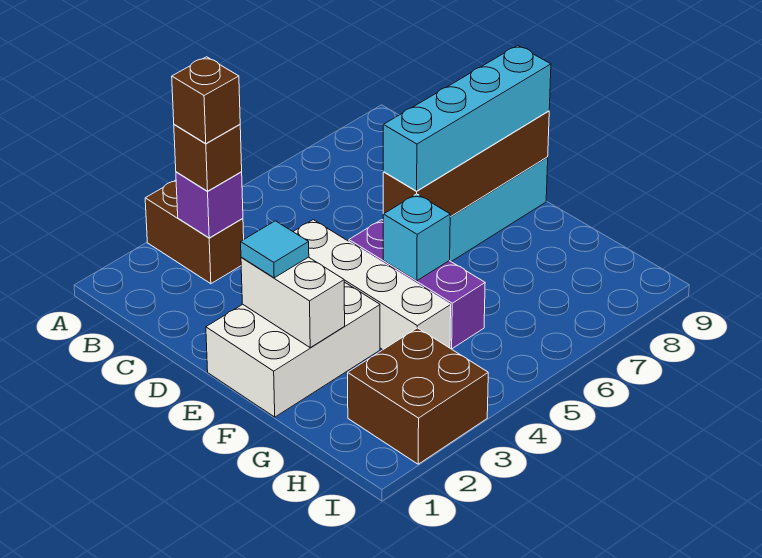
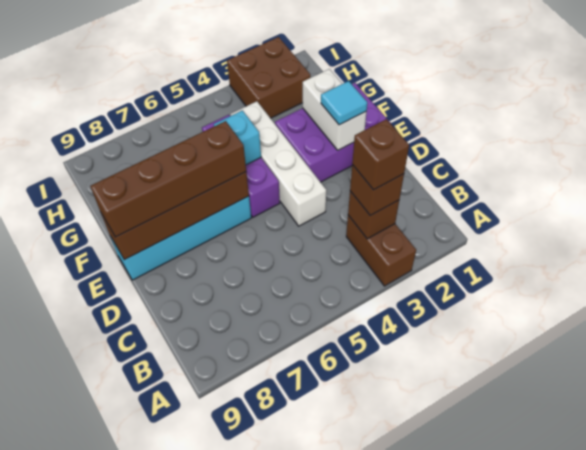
purple brick B3 level 2 -> brown brick B3 level 2
white brick E1:F3 level 1 -> purple brick E1:F3 level 1
cyan brick E6:E9 level 3 -> brown brick E6:E9 level 3

